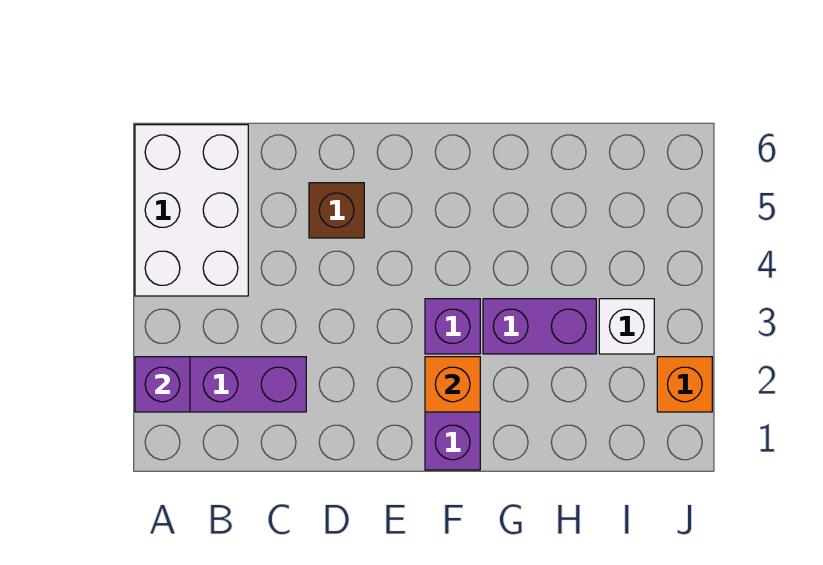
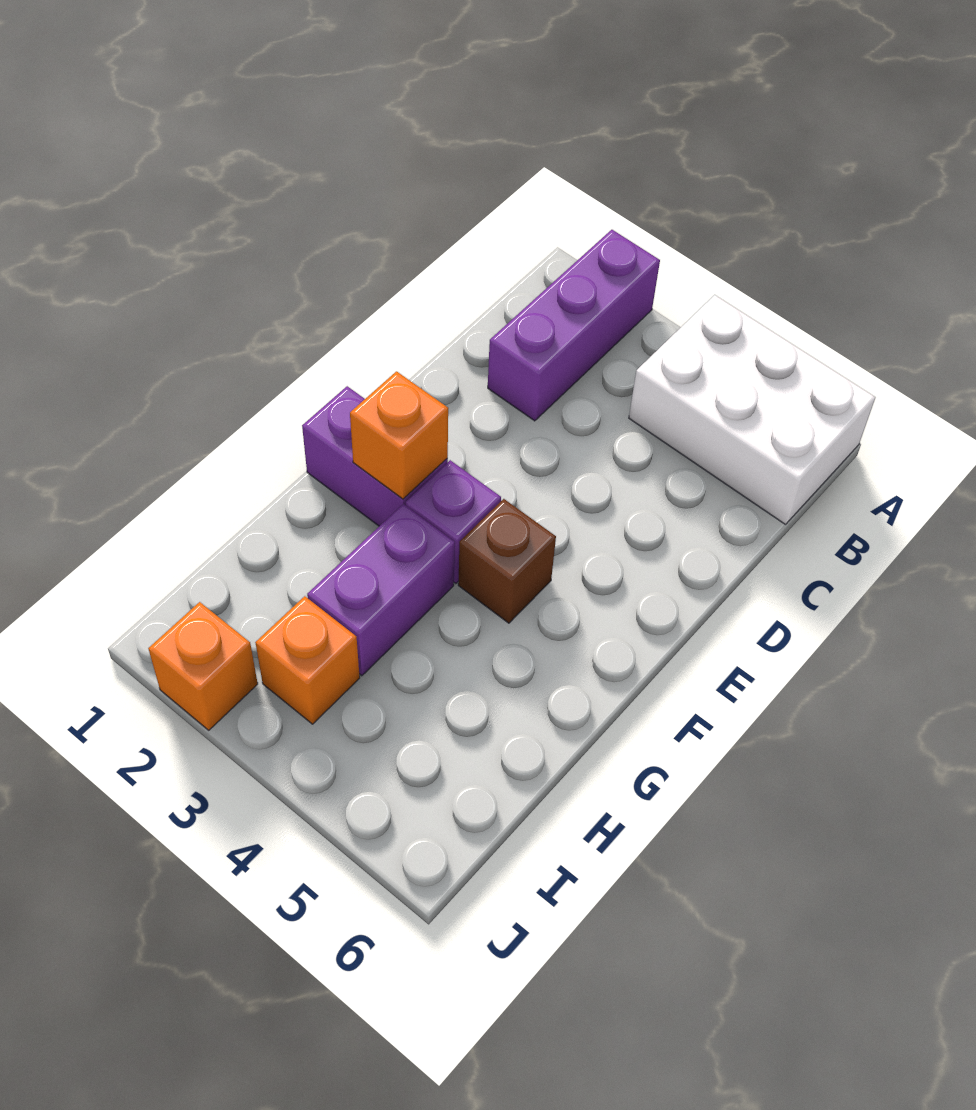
purple brick A2 level 2 -> none
brown brick D5 level 1 -> brown brick F4 level 1
white brick I3 level 1 -> orange brick I3 level 1

